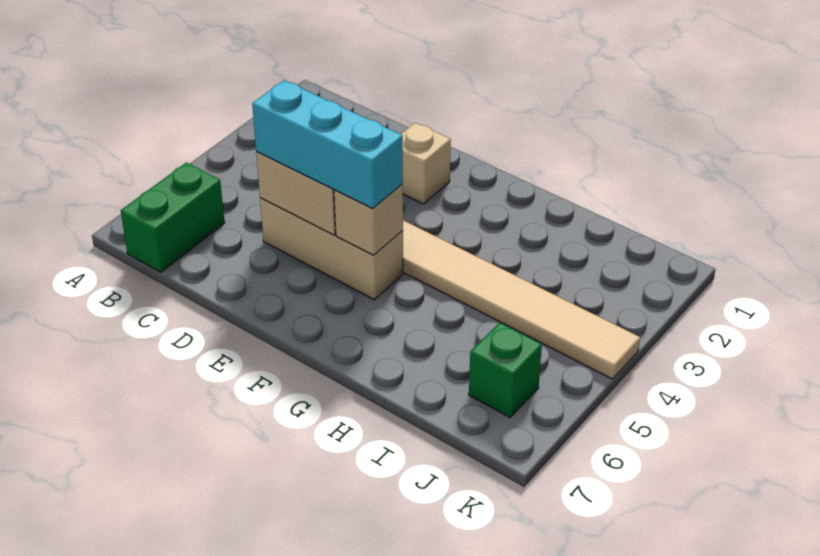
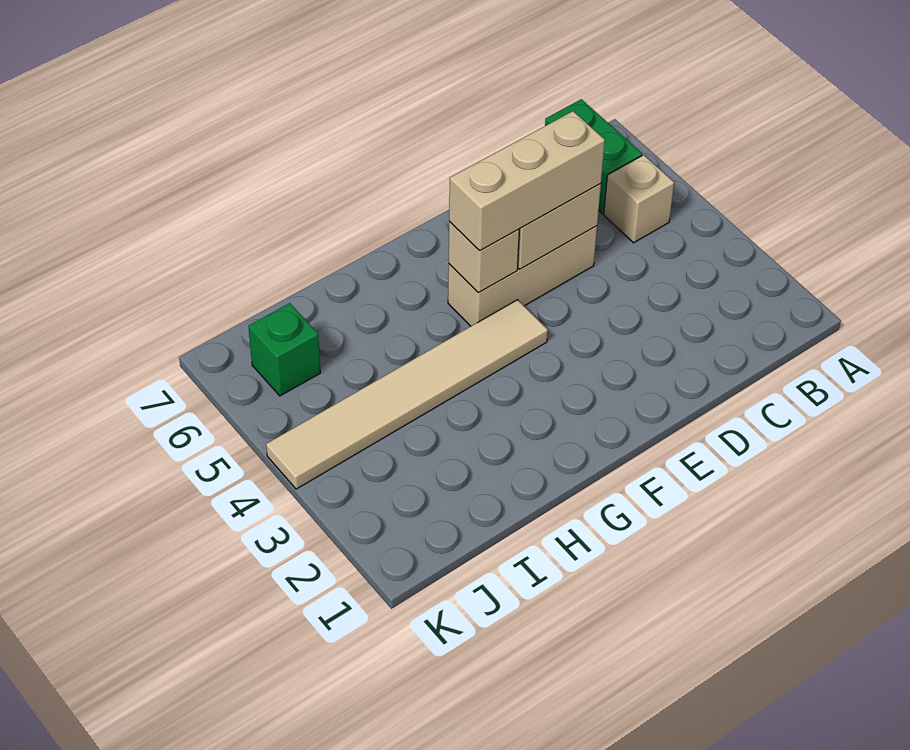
cyan brick D5:F5 level 3 -> tan brick D5:F5 level 3
tan brick E2 level 1 -> tan brick B5 level 1

